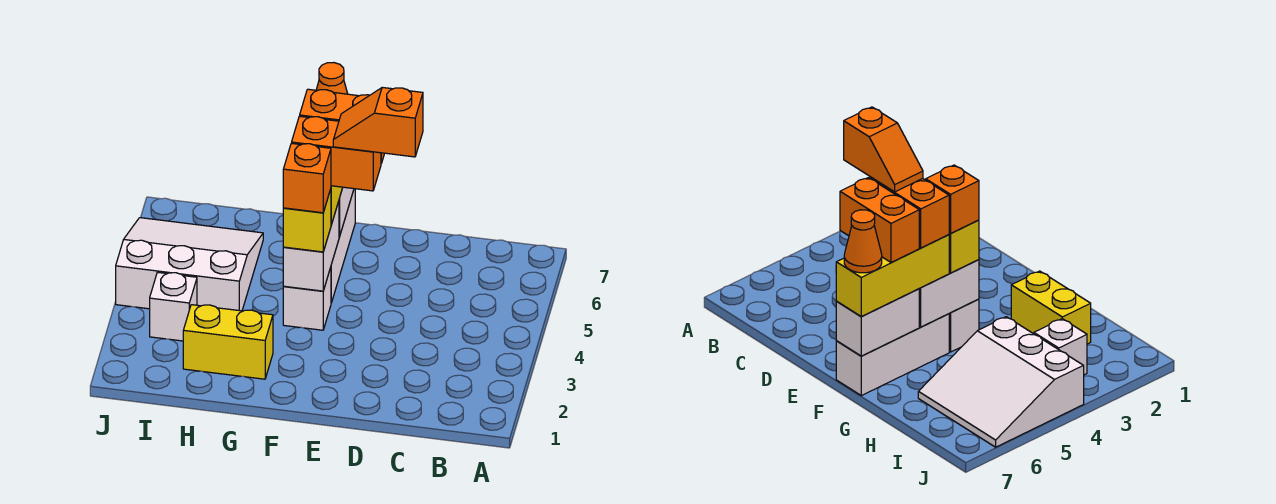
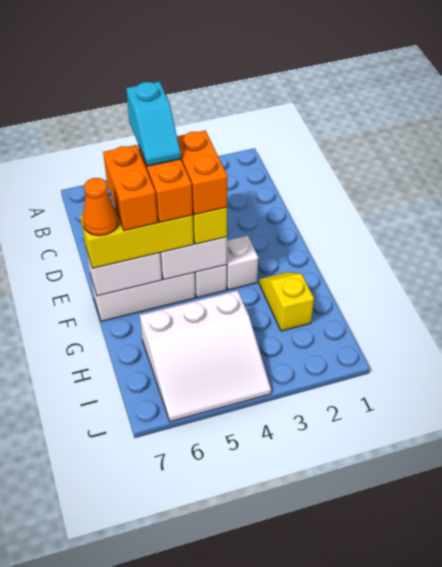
orange slope D5:E5 level 5 top D -> cyan slope D5:E5 level 5 top D
orange brick F4 level 4 -> orange brick E4:F4 level 4
yellow brick G2:H2 level 1 -> yellow slope G2:H2 level 1 top H
white slope H4:J6 level 1 top 4 -> white slope H4:J6 level 1 top H
white brick I3 level 1 -> white brick F3 level 1

